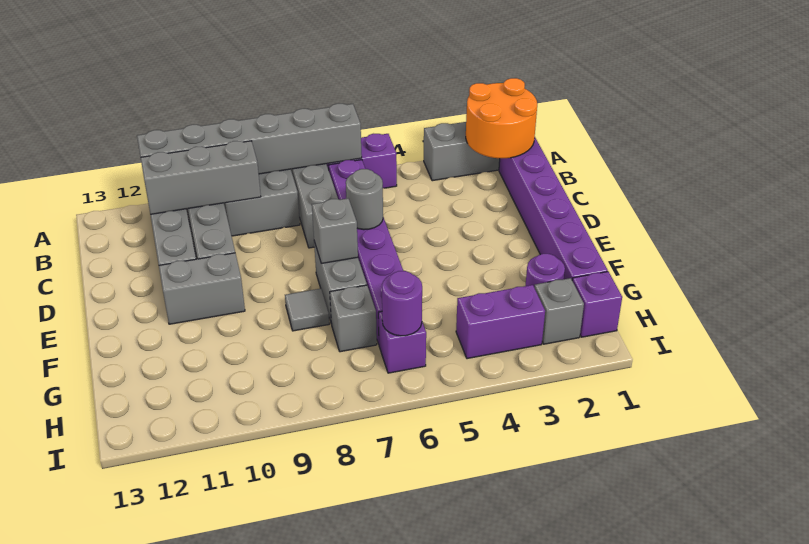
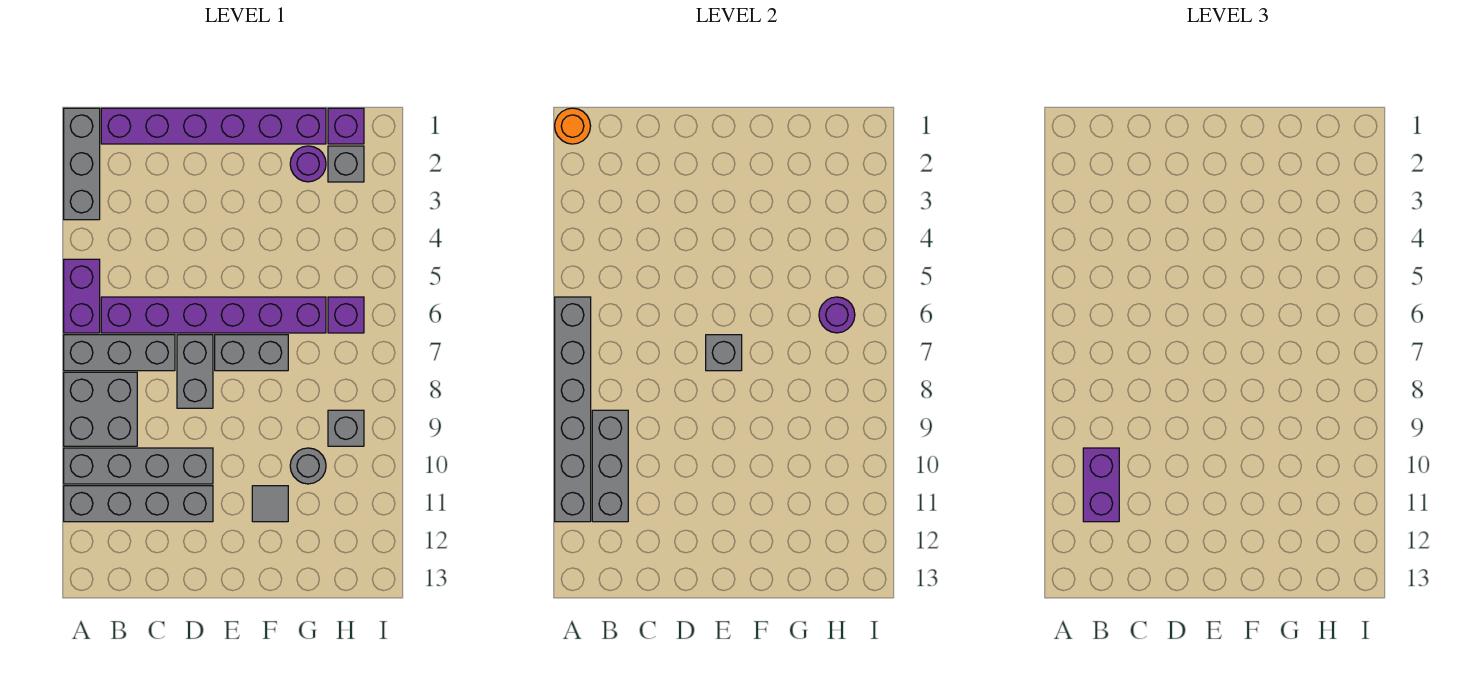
orange round brick A1:B2 level 2 -> orange round brick A1 level 2
grey round brick D6 level 2 -> grey round brick G10 level 1
grey brick E10:E11 level 1 -> grey brick D7:D8 level 1
grey tile F8 level 1 -> grey tile F11 level 1
grey brick G7 level 1 -> grey brick H9 level 1
purple brick H3:H4 level 1 -> purple brick B10:B11 level 3

